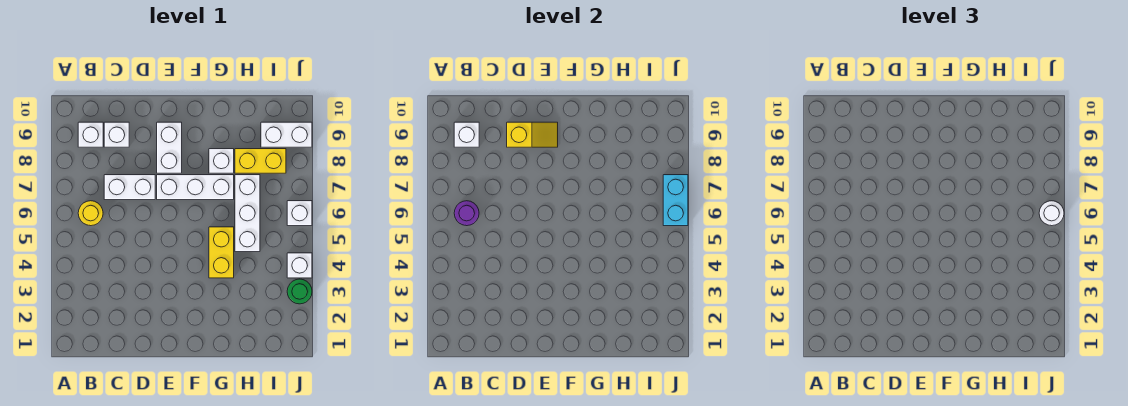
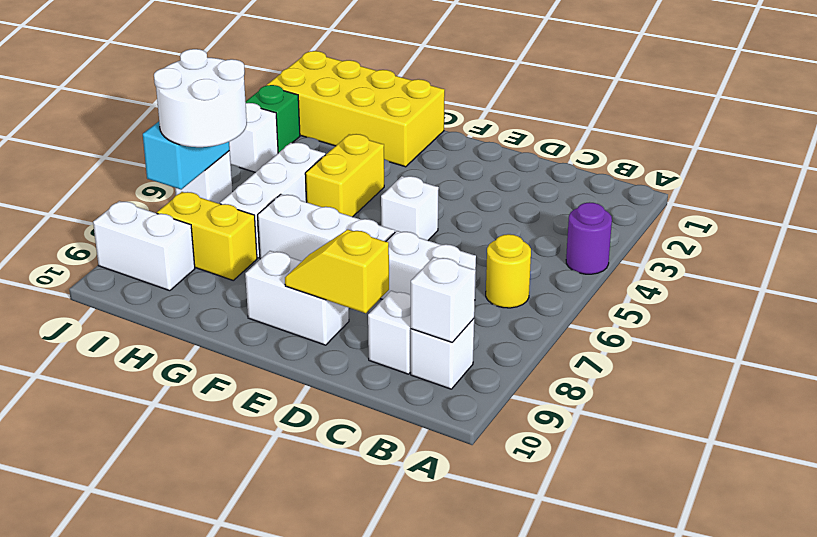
purple round brick B6 level 2 -> purple round brick A4 level 1
white brick E8:E9 level 1 -> white brick E9:F9 level 1
none -> yellow brick G1:J2 level 1
white brick G8 level 1 -> white brick E5 level 1
green round brick J3 level 1 -> green brick J3 level 1
white round brick J6 level 3 -> white round brick I6:J7 level 3

